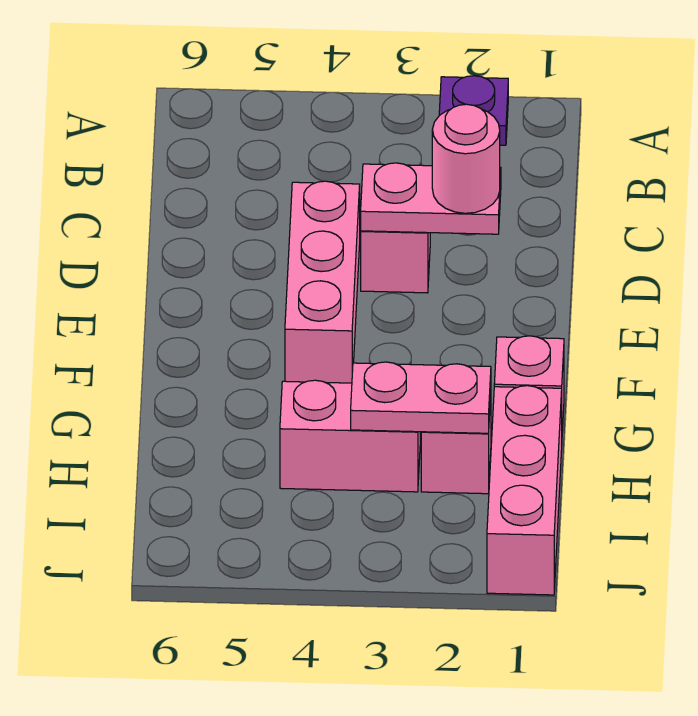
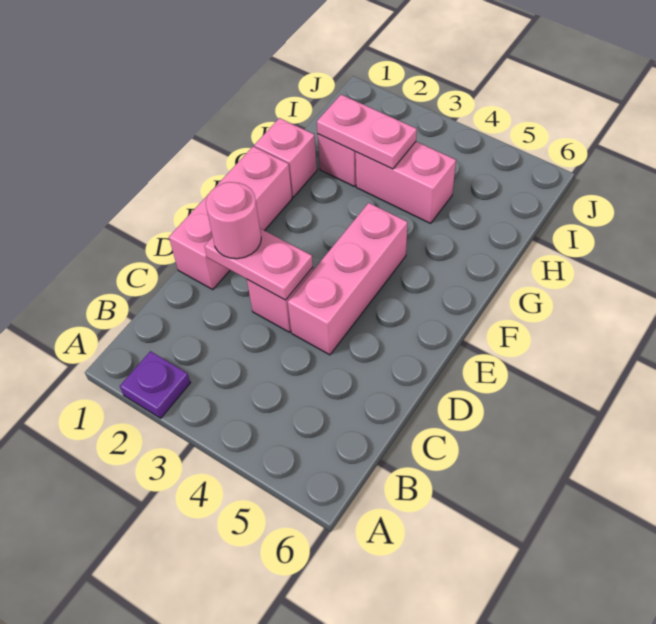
pink brick H1:J1 level 1 -> pink brick D1:F1 level 1

